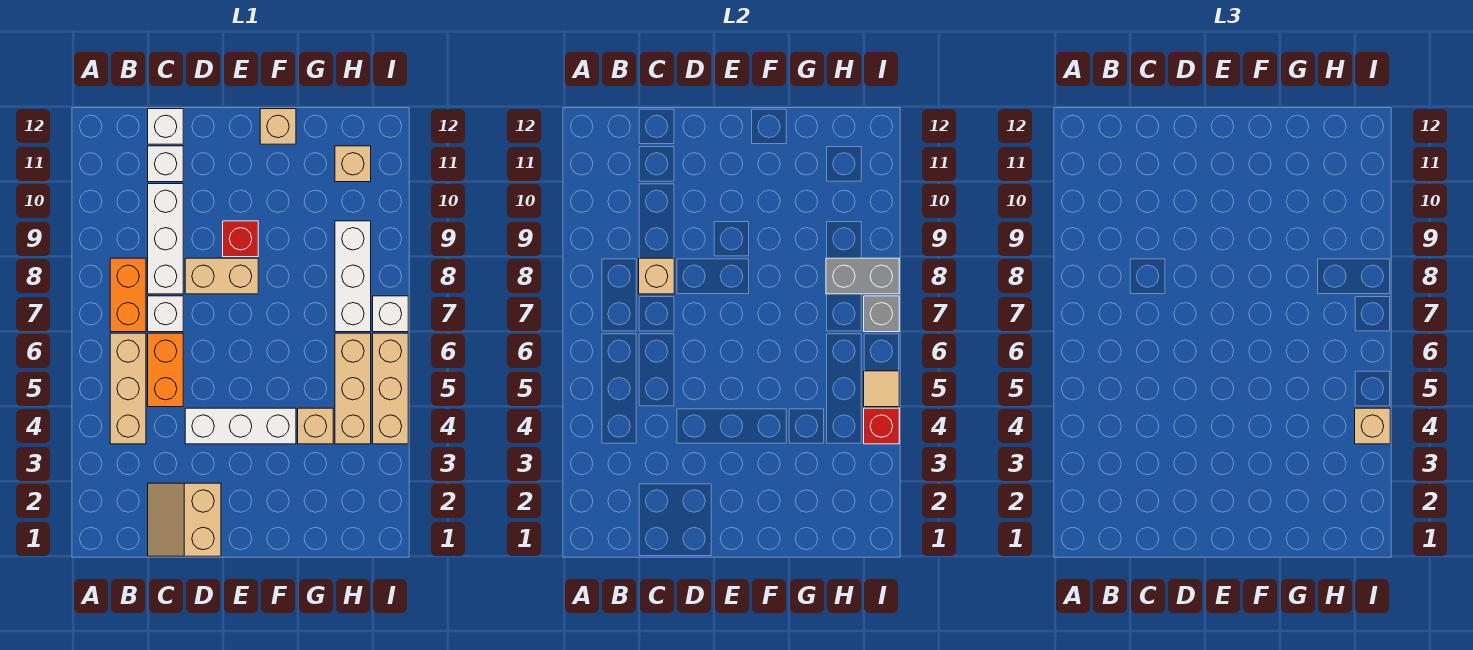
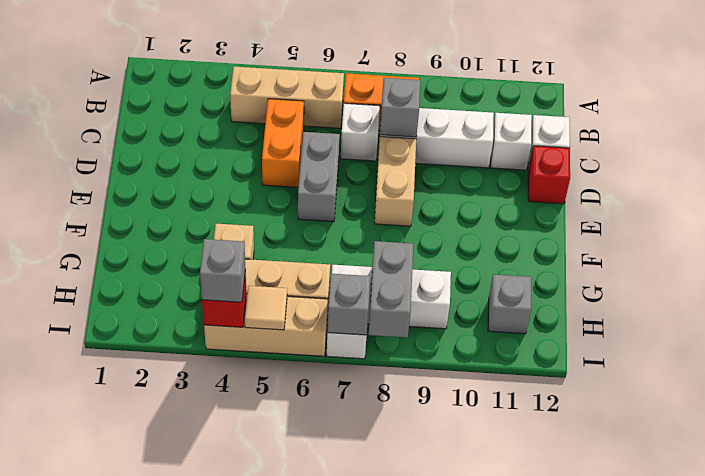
tan slope C1:D2 level 1 top D -> none
orange brick C5:C6 level 1 -> orange brick C5:D5 level 1
tan brick C8 level 2 -> grey brick C8 level 2
white brick D4:F4 level 1 -> none
none -> grey brick D6:E6 level 1
red brick E9 level 1 -> red brick D12 level 1
tan brick F12 level 1 -> none
tan brick H11 level 1 -> grey brick H11 level 1
tan brick I4 level 3 -> grey brick I4 level 3

